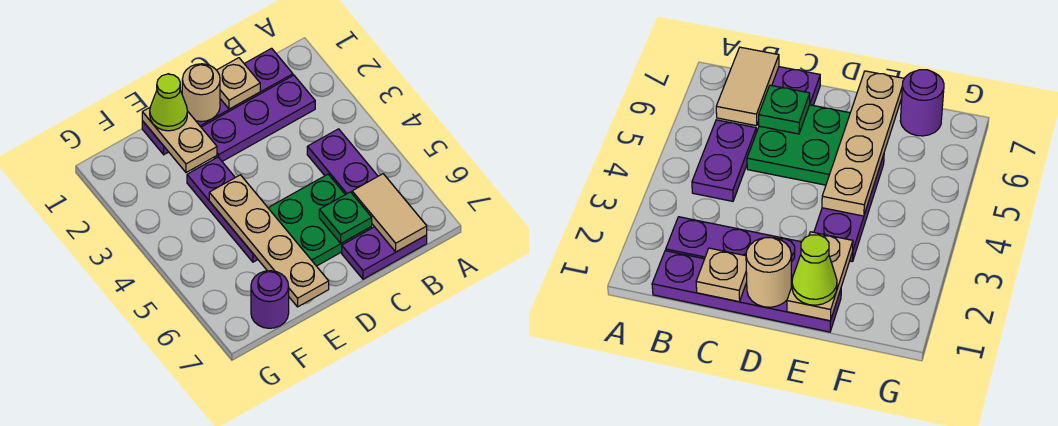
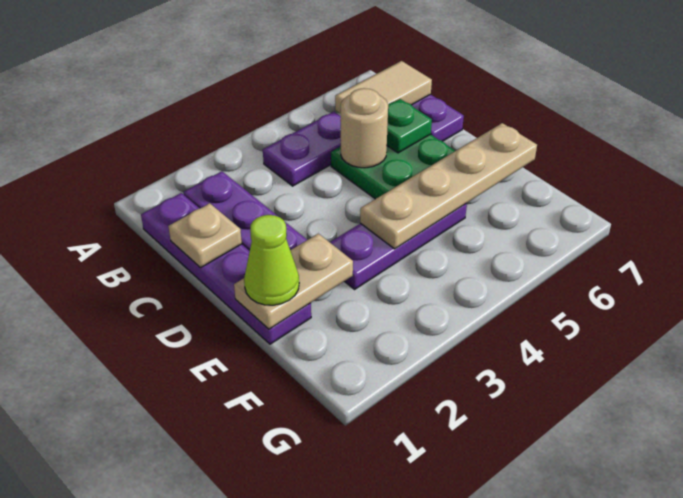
tan round brick D1 level 2 -> tan round brick C5 level 2
purple round brick F7 level 1 -> none

